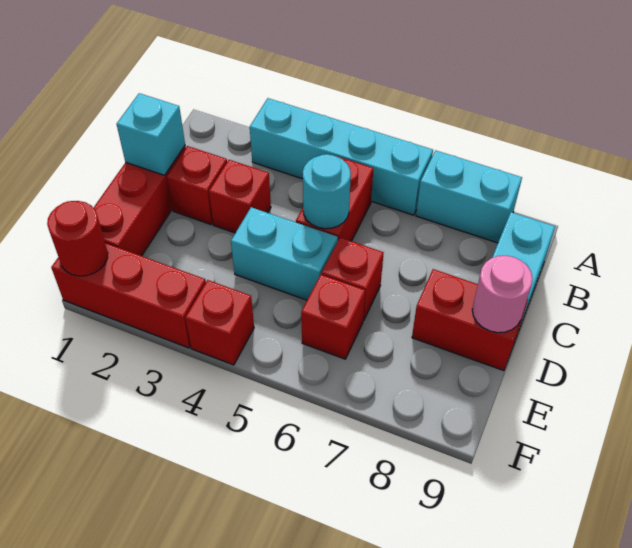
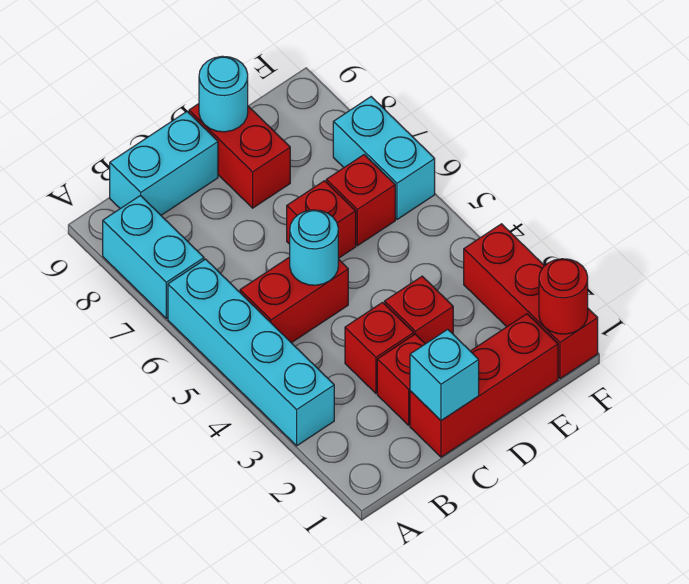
cyan brick D4:D5 level 1 -> cyan brick F6:F7 level 1
pink round brick D9 level 2 -> cyan round brick D9 level 2
red brick F4 level 1 -> red brick D3 level 1

